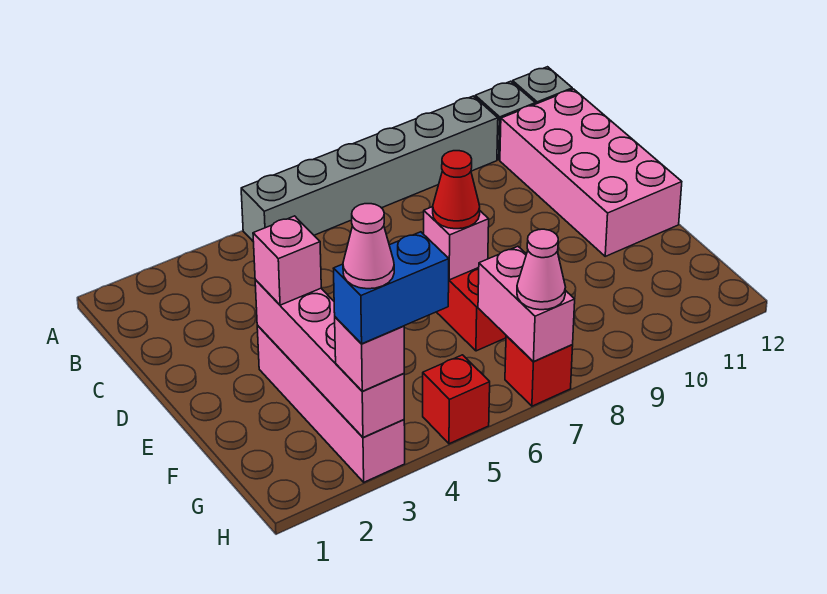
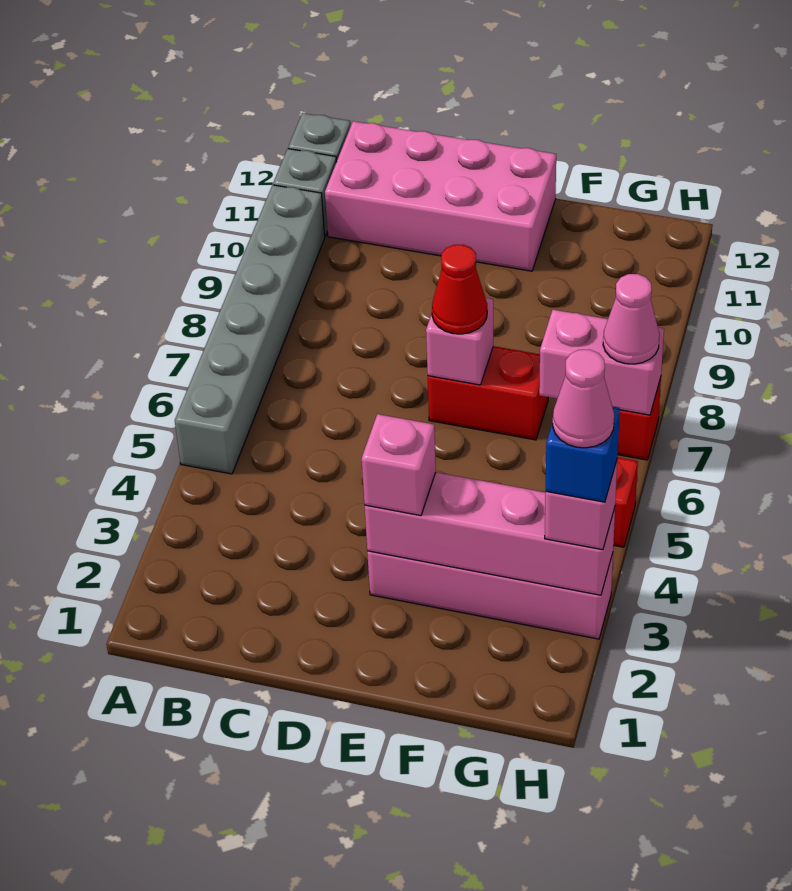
blue brick H3:H4 level 4 -> blue brick H3 level 4

